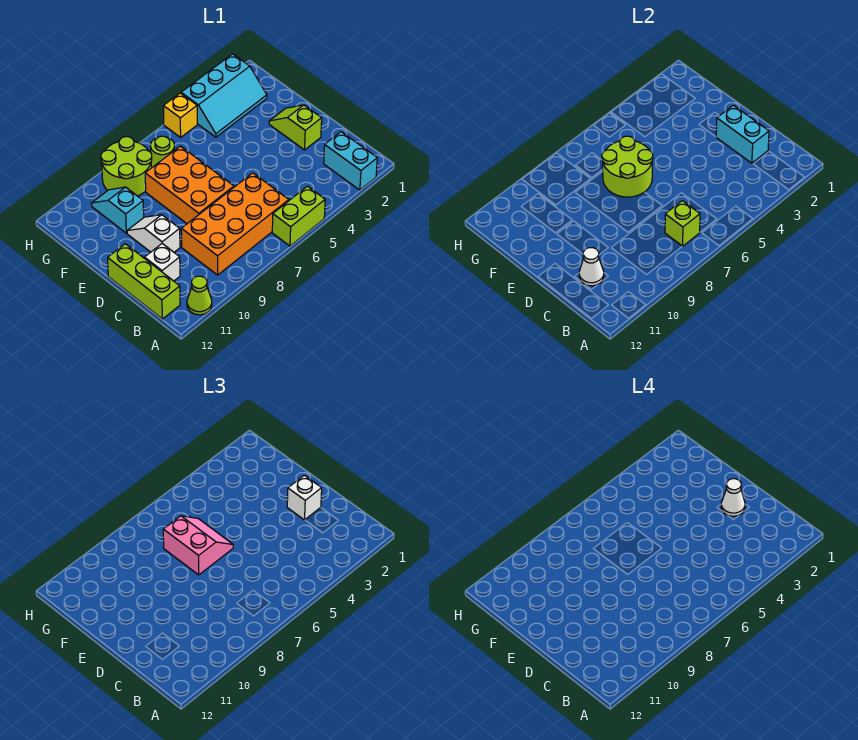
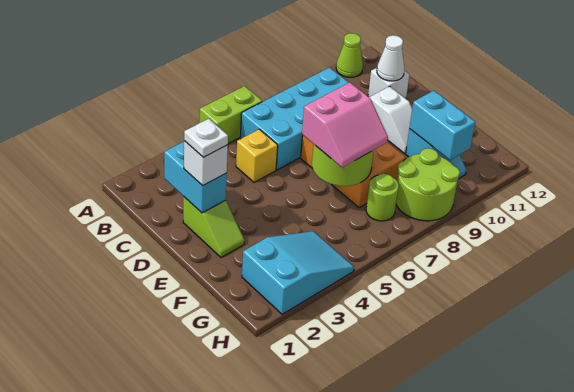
cyan brick A2:B2 level 1 -> cyan brick F10:G10 level 2
orange brick B6:C9 level 1 -> cyan brick B6:C9 level 1
lime brick B7 level 2 -> none
lime brick B12:D12 level 1 -> none
white cone D2 level 4 -> white plate D2 level 4
pink slope E6:F7 level 3 top 7 -> pink slope E6:F7 level 3 top E
cyan slope G2:H4 level 1 top H -> cyan slope G2:H4 level 1 top 2
yellow brick H5 level 1 -> yellow brick C5 level 1

